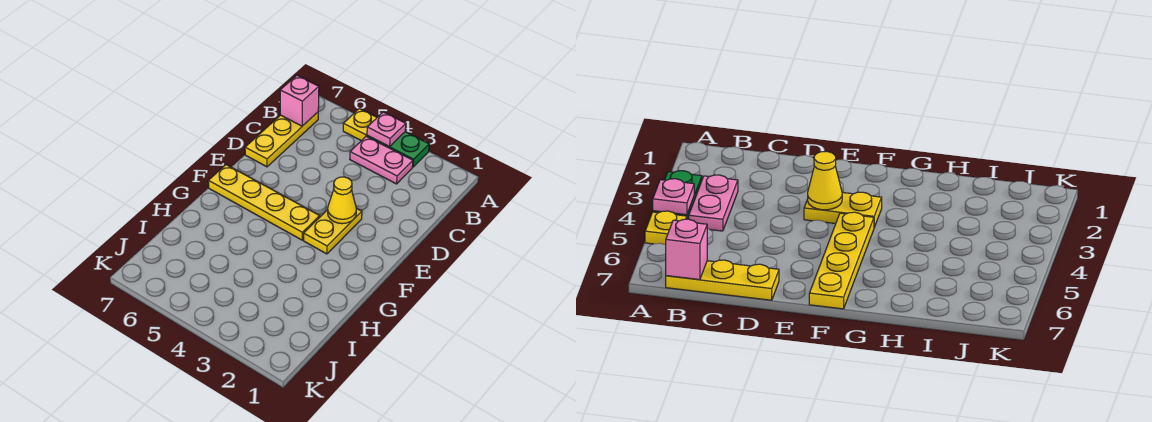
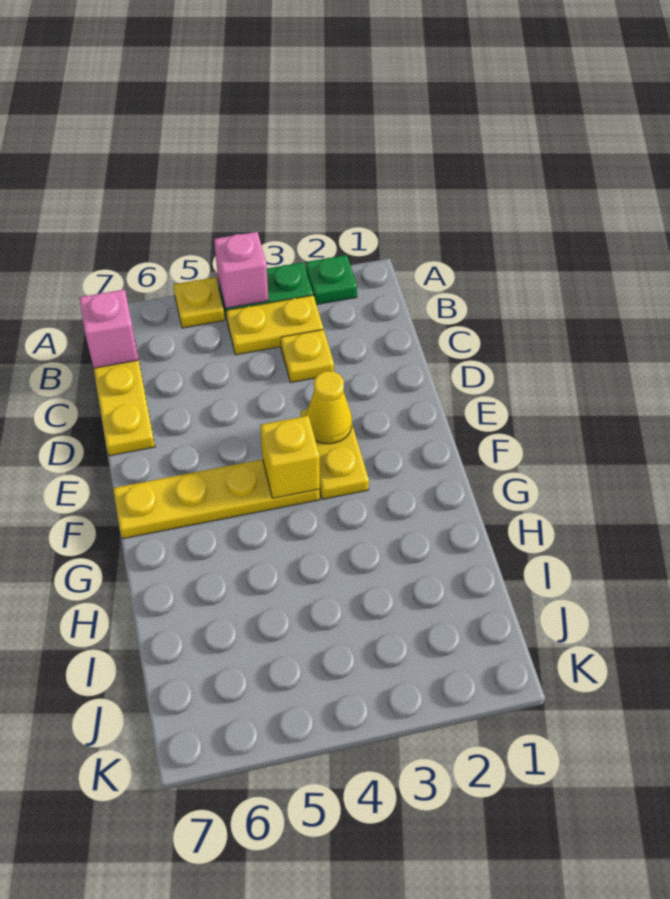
none -> green plate A2 level 1
pink plate A4 level 2 -> pink brick A4 level 2
pink plate B3:B4 level 1 -> yellow plate B3:B4 level 1
none -> yellow plate C3 level 1
none -> yellow brick F4 level 2

